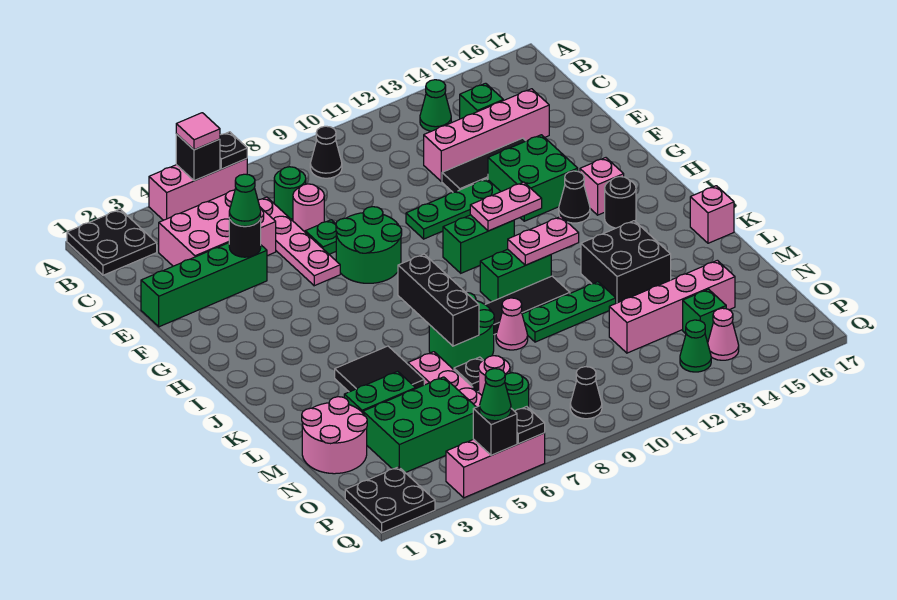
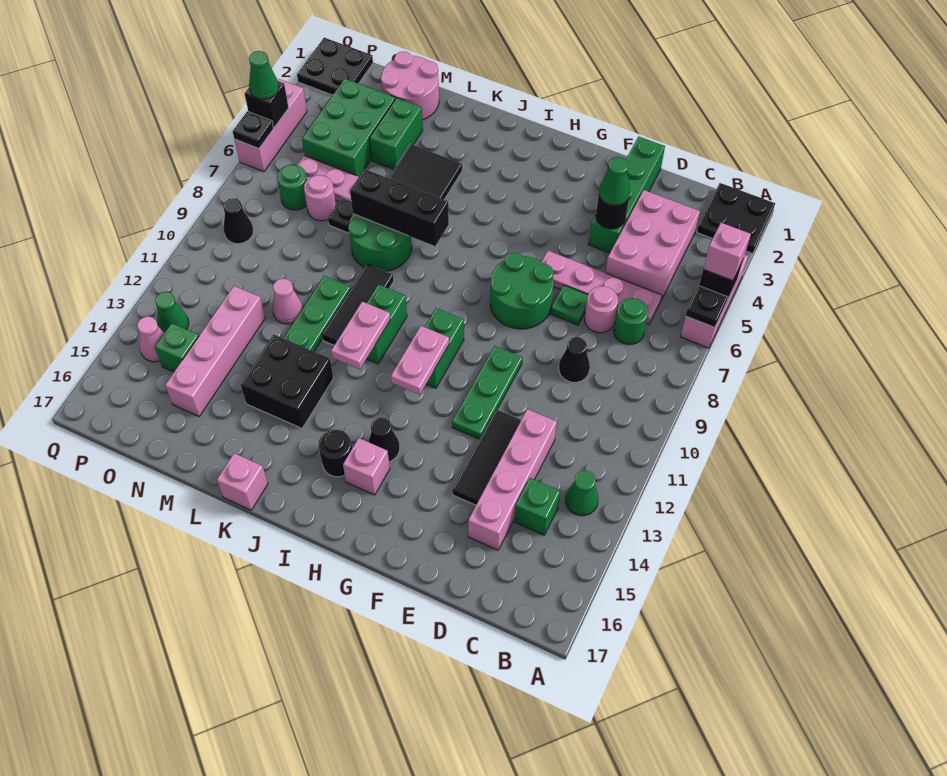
pink tile A5 level 3 -> pink brick A5 level 3
black cone B9 level 1 -> black cone D9 level 1
green brick F13:G14 level 1 -> none
pink cone L9 level 1 -> pink cone M11 level 1

